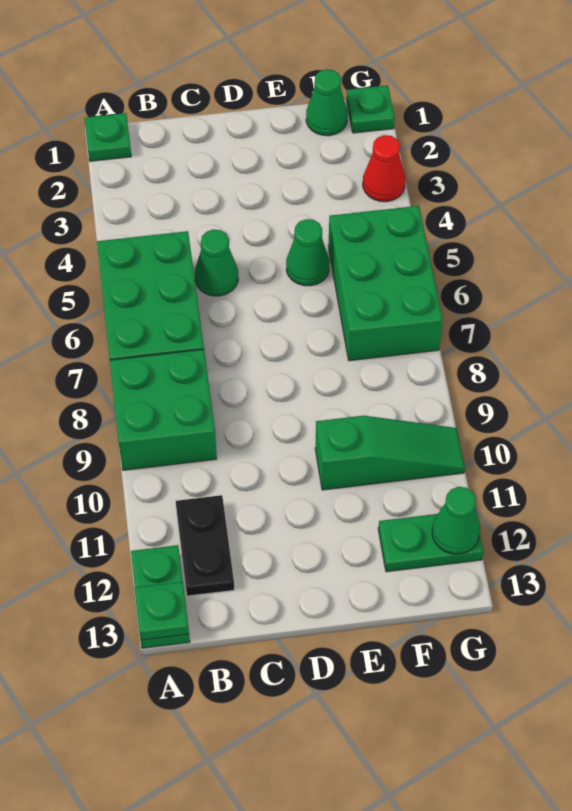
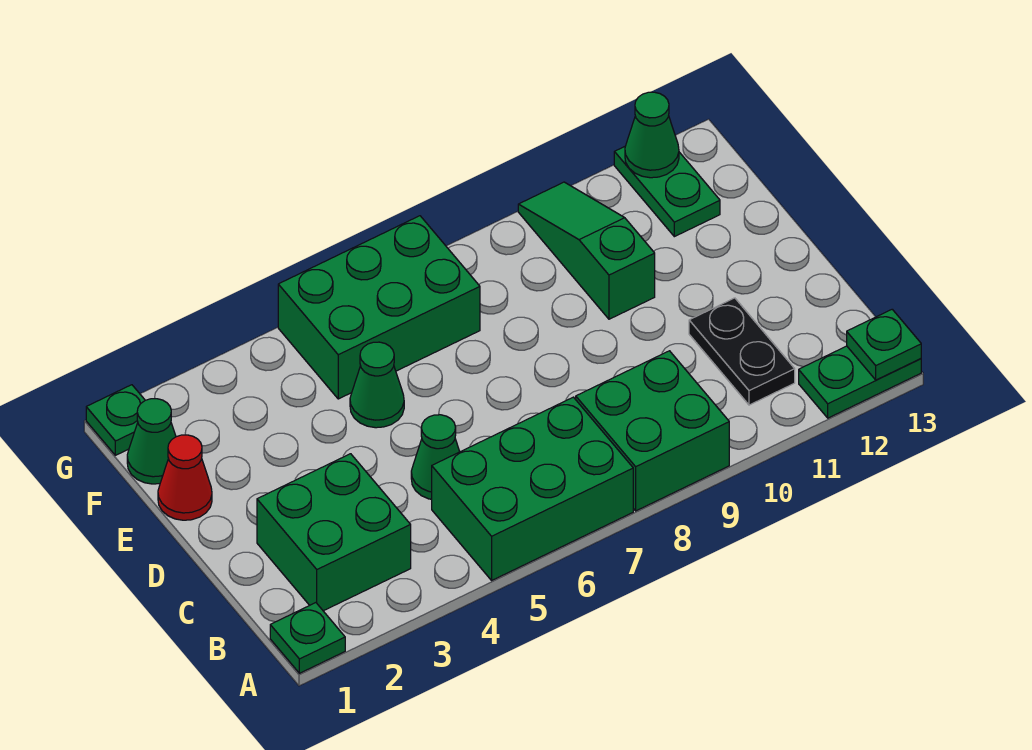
none -> green brick B2:C3 level 1
black plate B11:B12 level 1 -> black plate B11:C11 level 1
red cone G3 level 1 -> red cone E1 level 1

